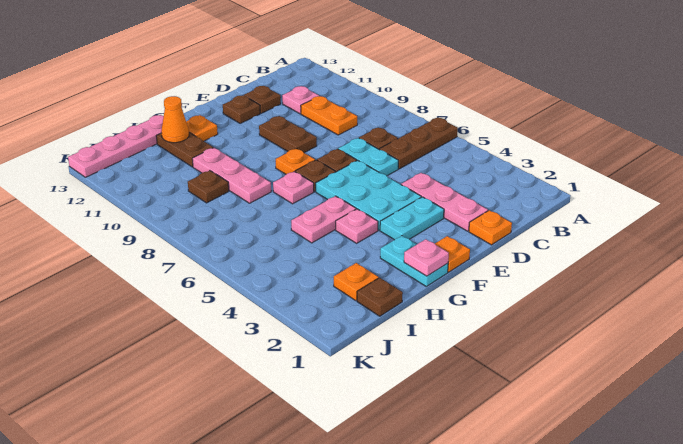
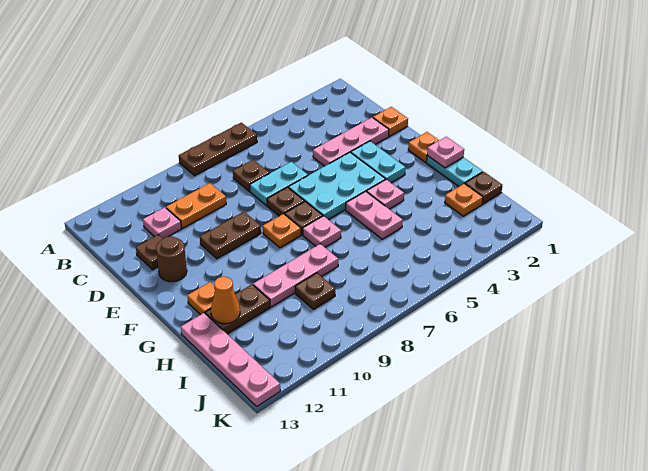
brown plate A6:C6 level 1 -> brown plate A6:A8 level 1
brown plate E12 level 1 -> brown round brick E12 level 1
cyan plate G1:G2 level 1 -> cyan plate G1:H1 level 1

